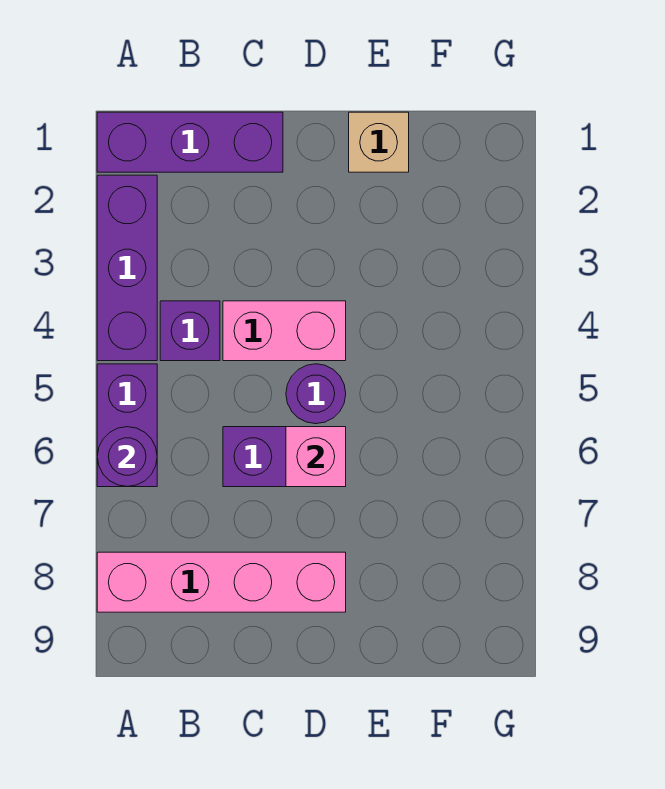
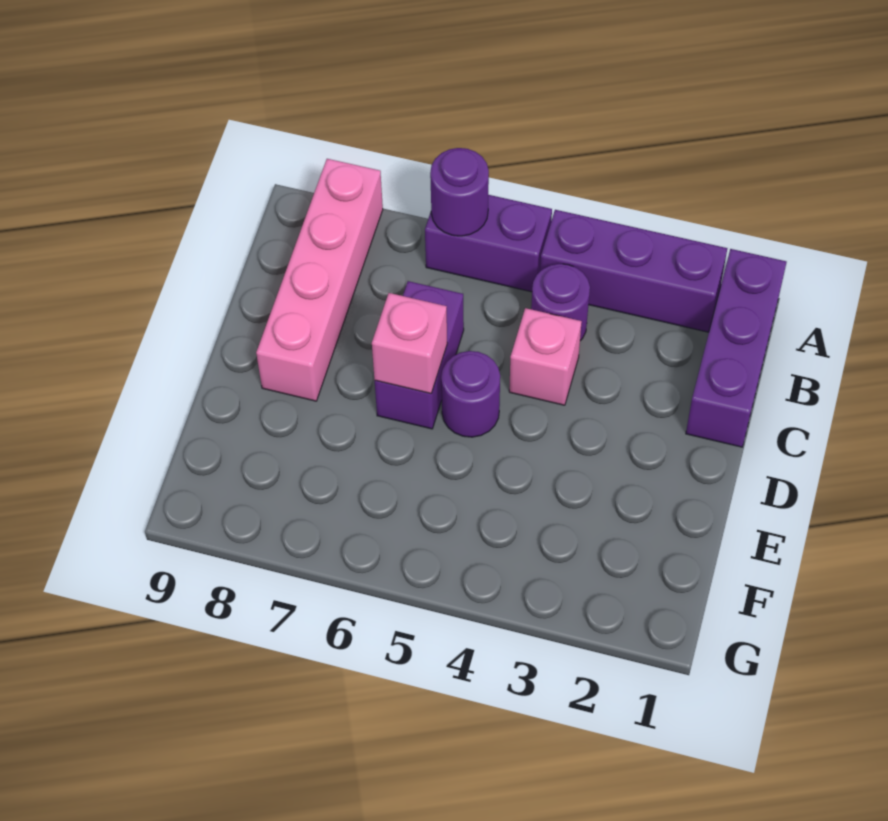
purple brick B4 level 1 -> purple round brick B4 level 1
pink brick C4:D4 level 1 -> pink brick C4 level 1
tan brick E1 level 1 -> none

